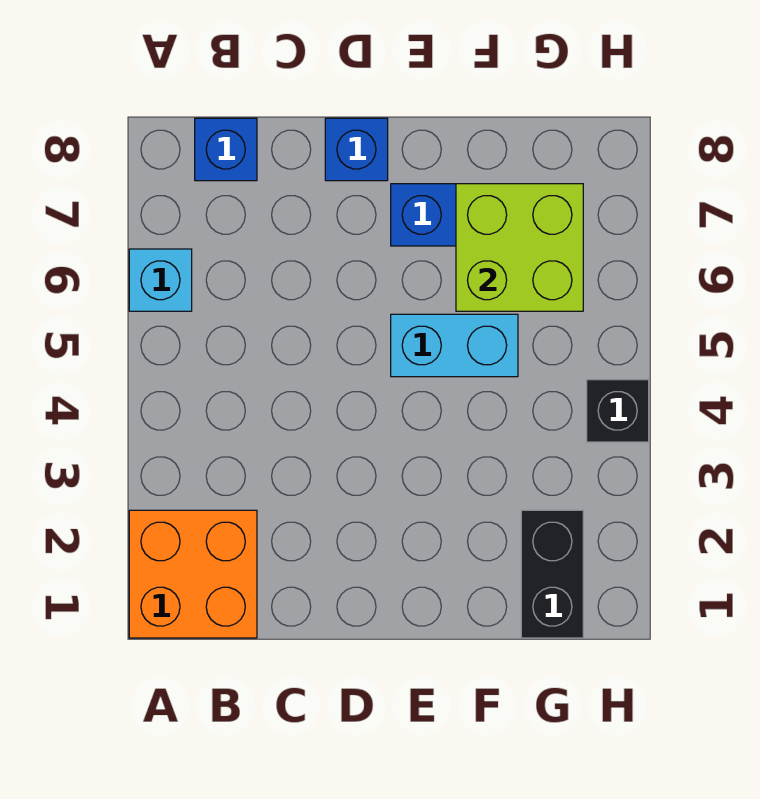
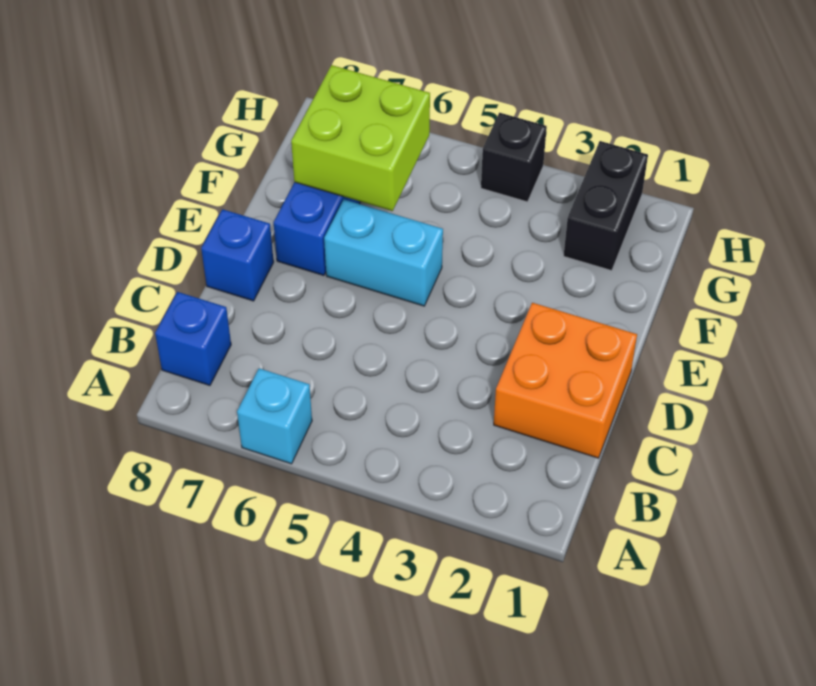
orange brick A1:B2 level 1 -> orange brick C1:D2 level 1
cyan brick E5:F5 level 1 -> cyan brick E5:E6 level 1
black brick G1:G2 level 1 -> black brick G2:H2 level 1

